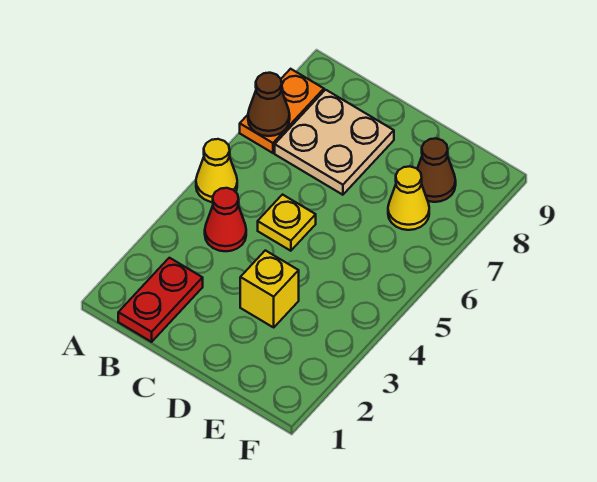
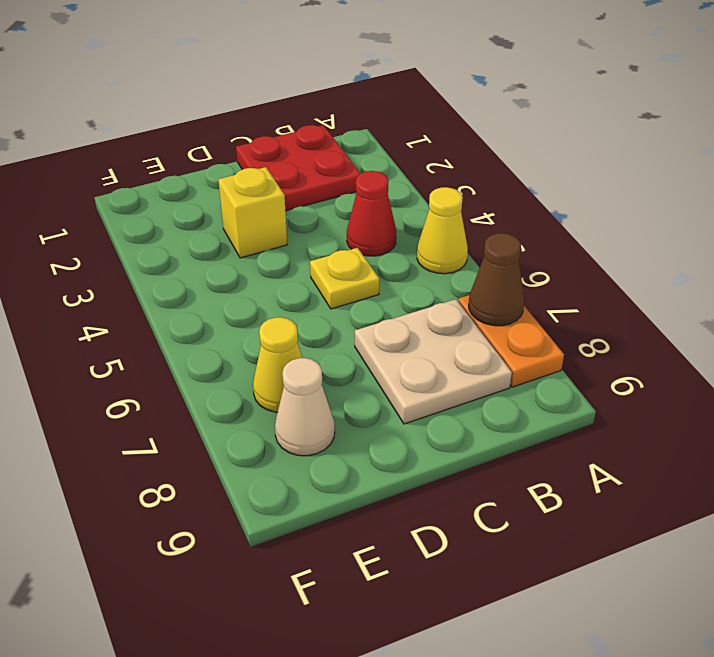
red plate B1:B2 level 1 -> red plate B1:C2 level 1
brown cone E8 level 1 -> tan cone E8 level 1

